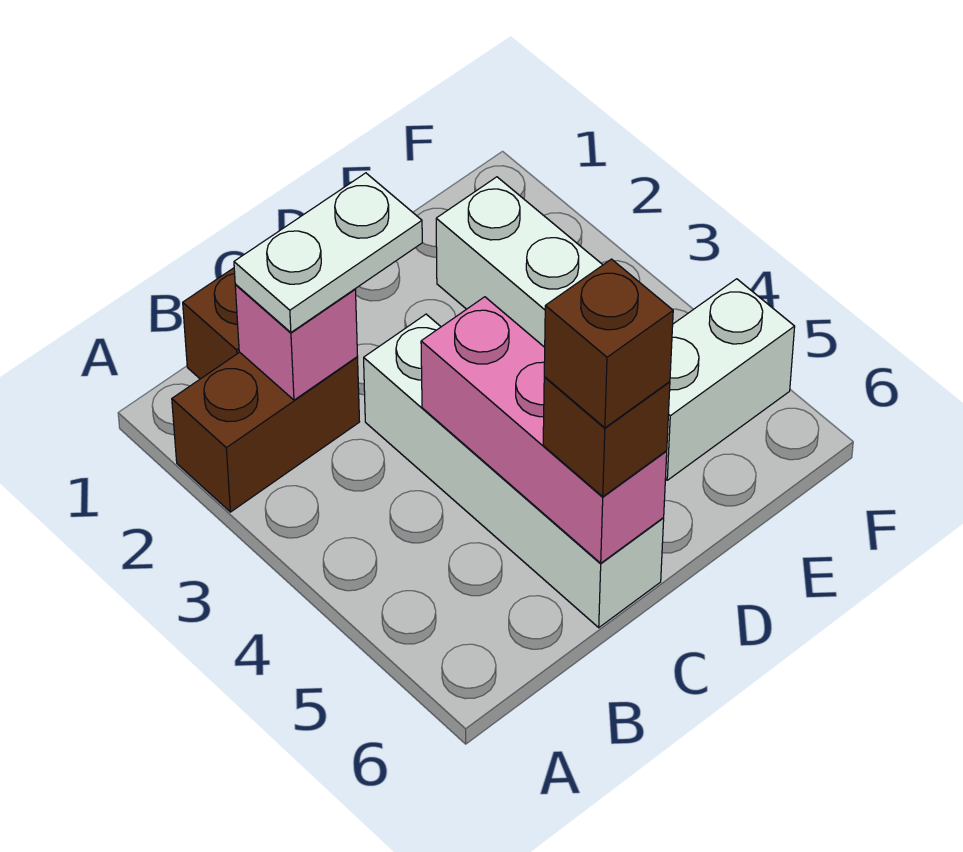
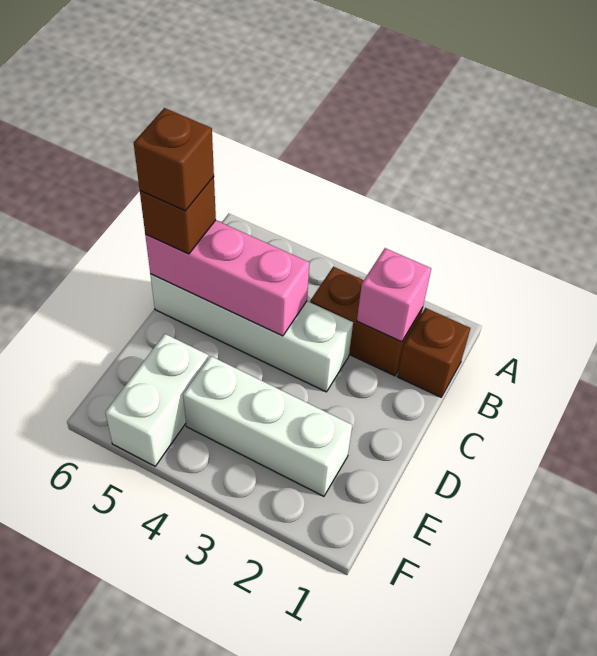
brown brick A2:B2 level 1 -> brown brick B2:B3 level 1
white plate B2:C2 level 3 -> none

